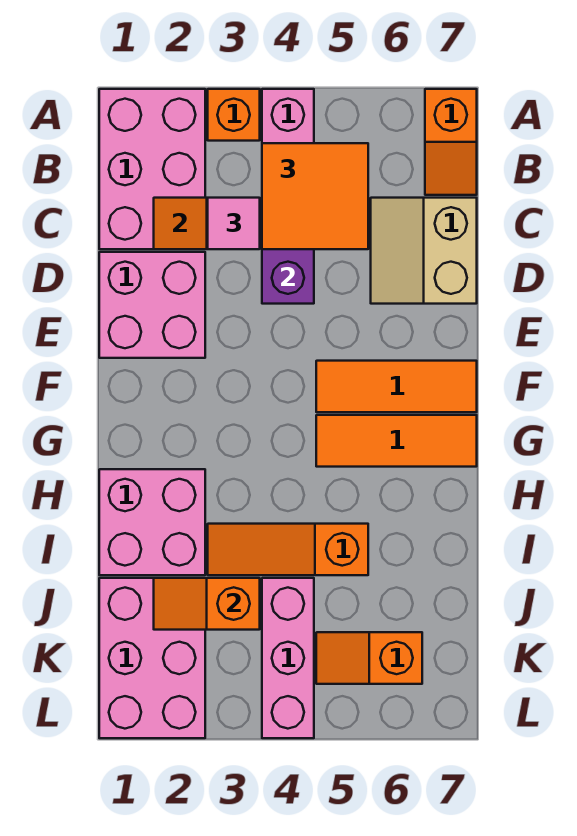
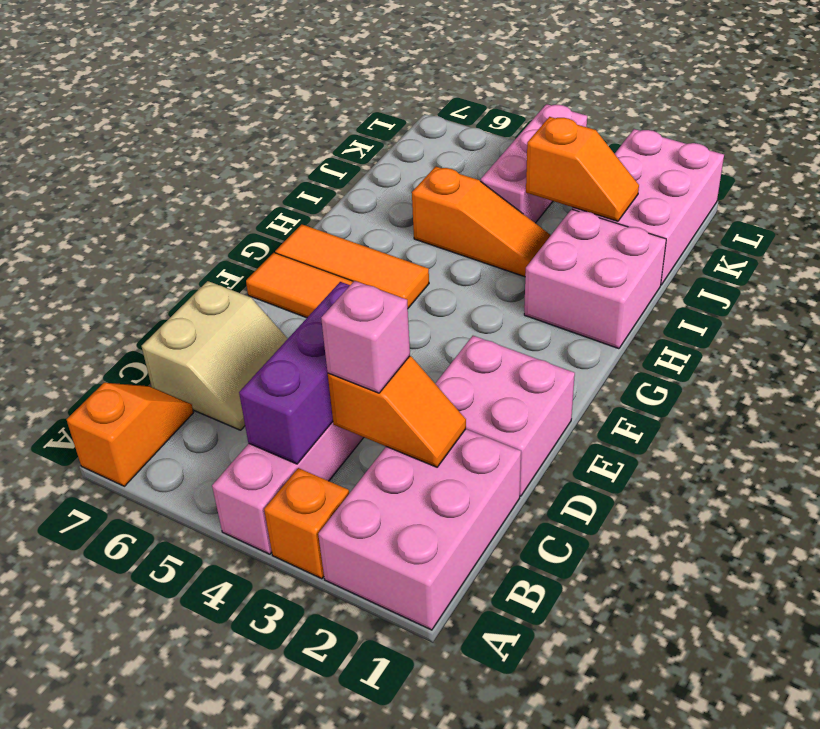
orange tile B4:C5 level 3 -> none
pink tile C3 level 3 -> pink brick C3 level 3
orange slope K5:K6 level 1 top 6 -> none

